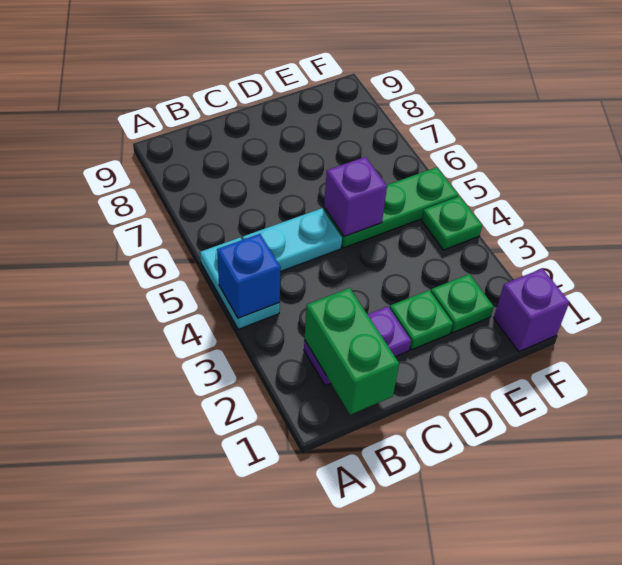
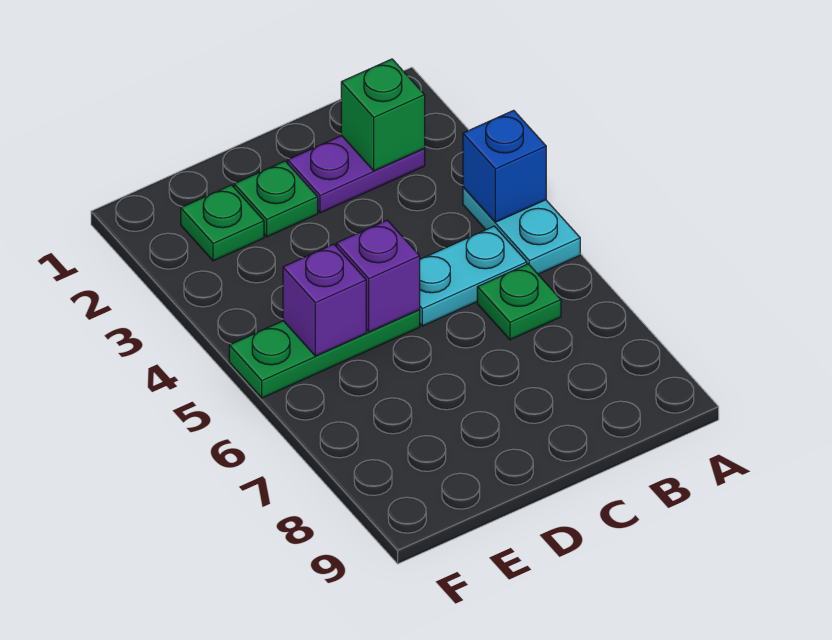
green brick B1:B2 level 2 -> green brick B2 level 2
purple brick F1 level 1 -> purple brick E5 level 2
green plate F4 level 1 -> green plate B6 level 1

